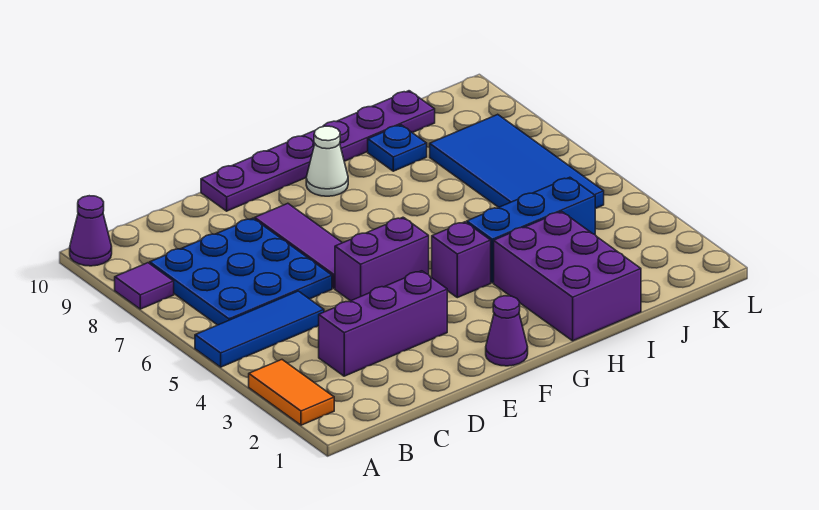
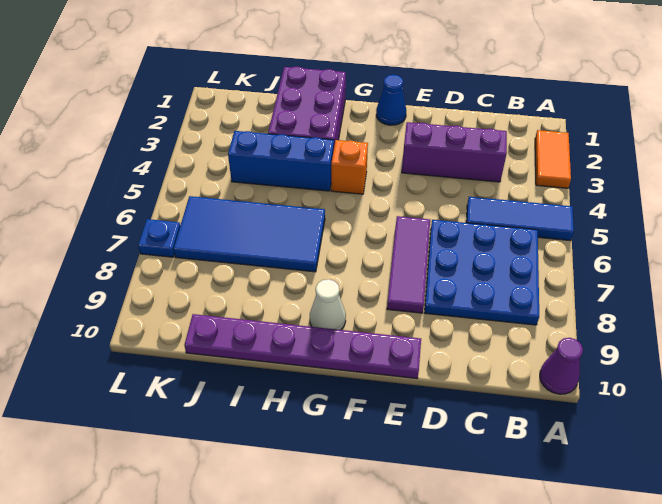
purple tile A8 level 1 -> none
purple brick E5:F5 level 1 -> none
purple cone F1 level 1 -> blue cone F1 level 1
purple brick G4 level 1 -> orange brick G4 level 1
blue plate I9 level 1 -> blue plate L7 level 1
blue tile J5:K8 level 1 -> blue tile H6:K7 level 1

